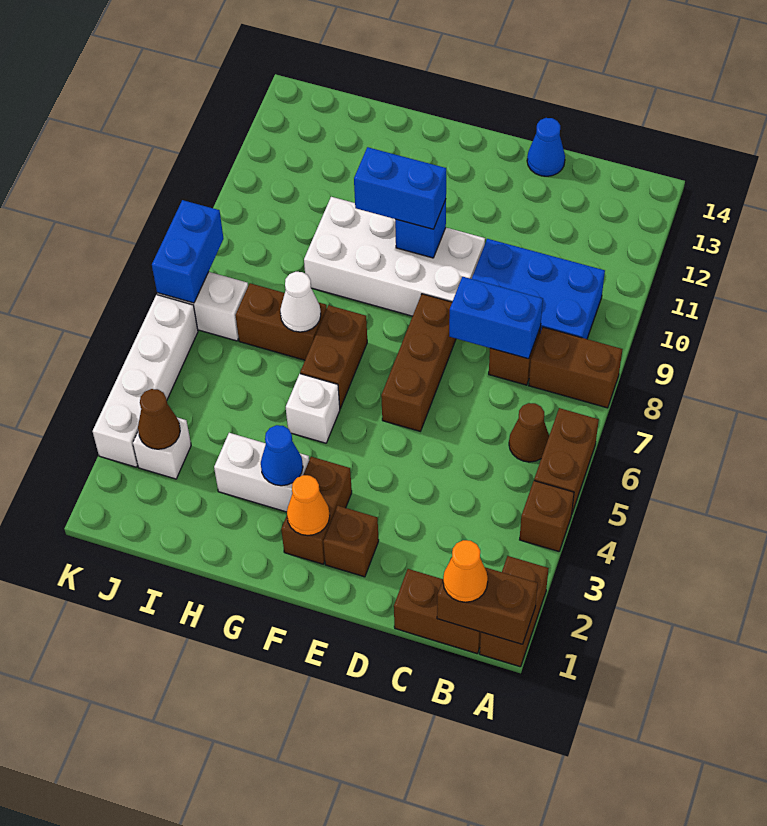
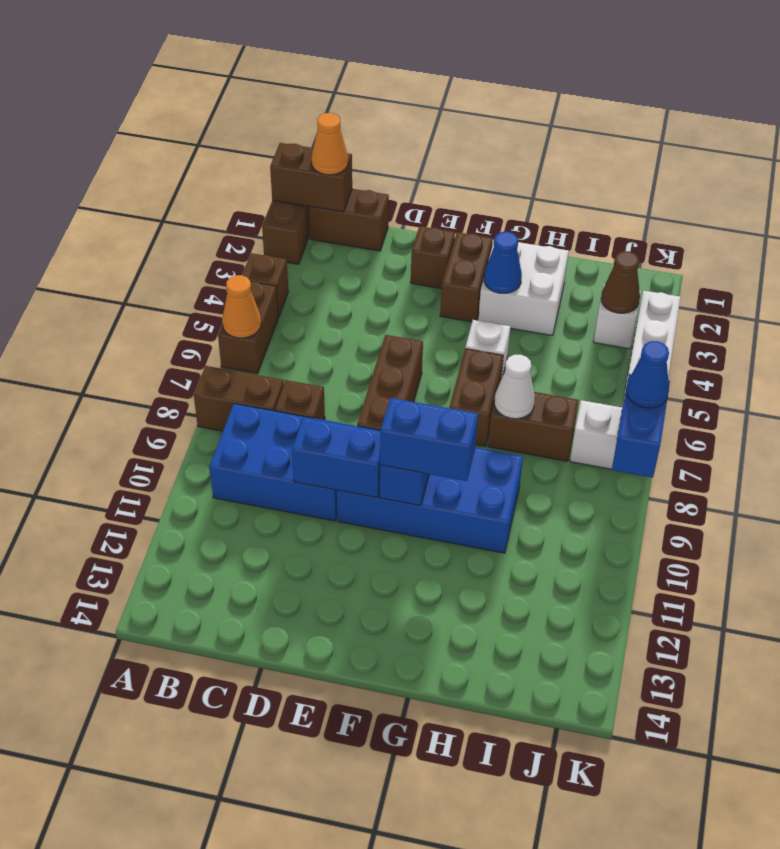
brown cone B6 level 1 -> none
blue brick C8:D8 level 2 -> blue brick D10:E10 level 2
blue cone D14 level 1 -> blue cone K7 level 3
white brick E9:H10 level 1 -> blue brick E9:H10 level 1
orange cone F2 level 2 -> orange cone A6 level 2
white brick G3:H3 level 1 -> white brick G2:H3 level 1

